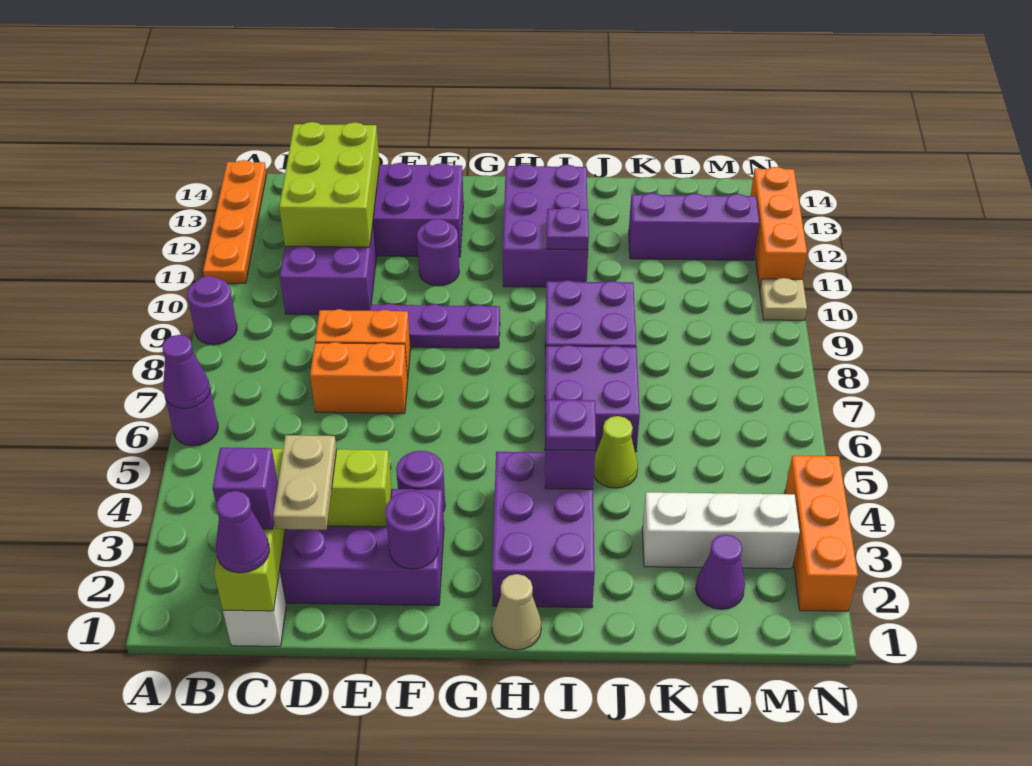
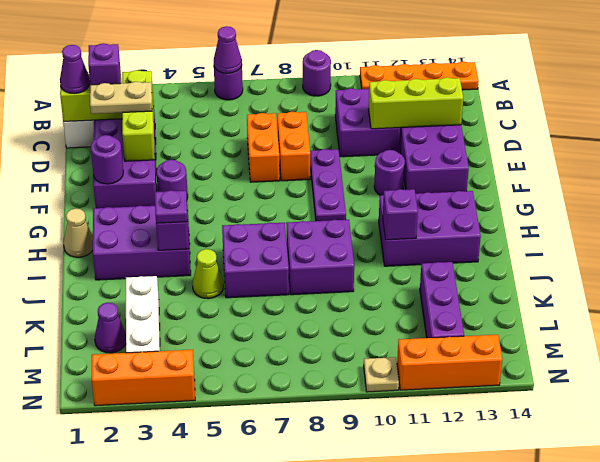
lime brick C11:D13 level 2 -> lime brick D11:D13 level 2
purple plate I11 level 2 -> purple brick I11 level 2

